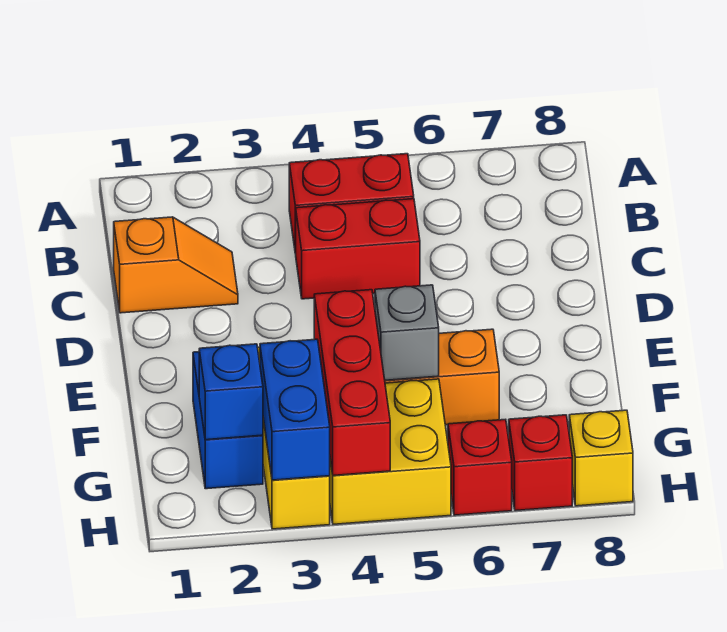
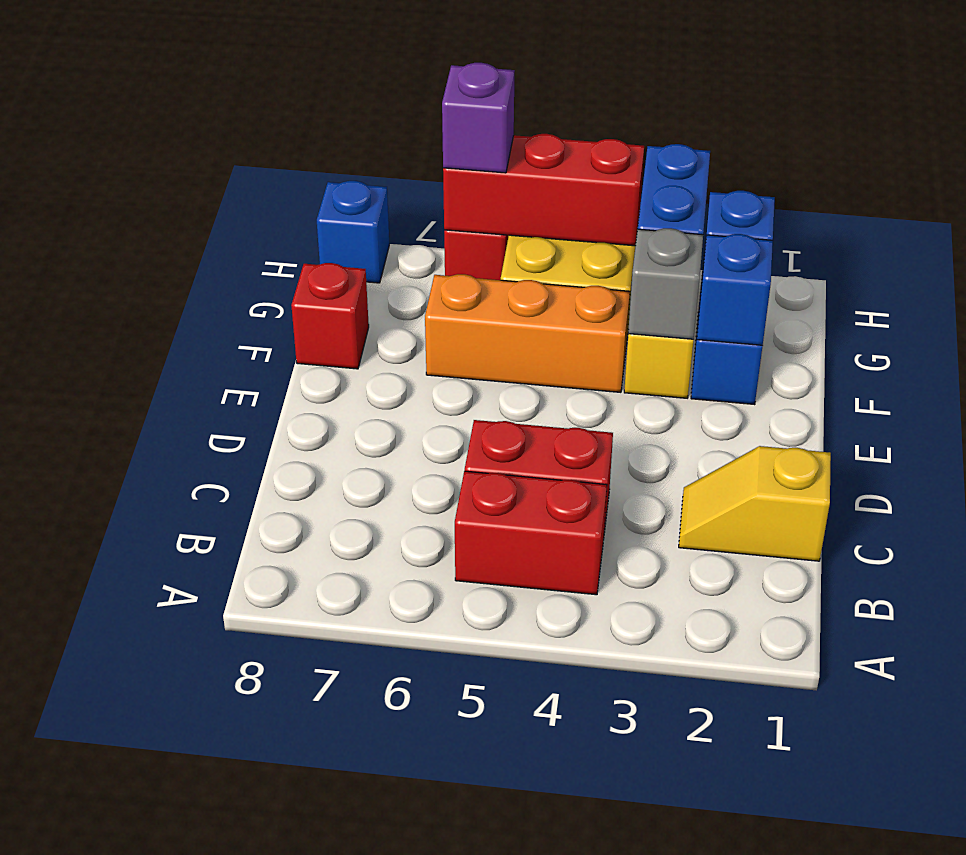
orange slope C1:C2 level 1 top 1 -> yellow slope C1:C2 level 1 top 1
none -> blue brick F2 level 2
red brick F4:H4 level 2 -> red brick H4:H6 level 2
grey brick F5 level 2 -> grey brick F3 level 2
none -> purple brick H6 level 3
red brick H7 level 1 -> red brick F8 level 1
yellow brick H8 level 1 -> blue brick H8 level 1

